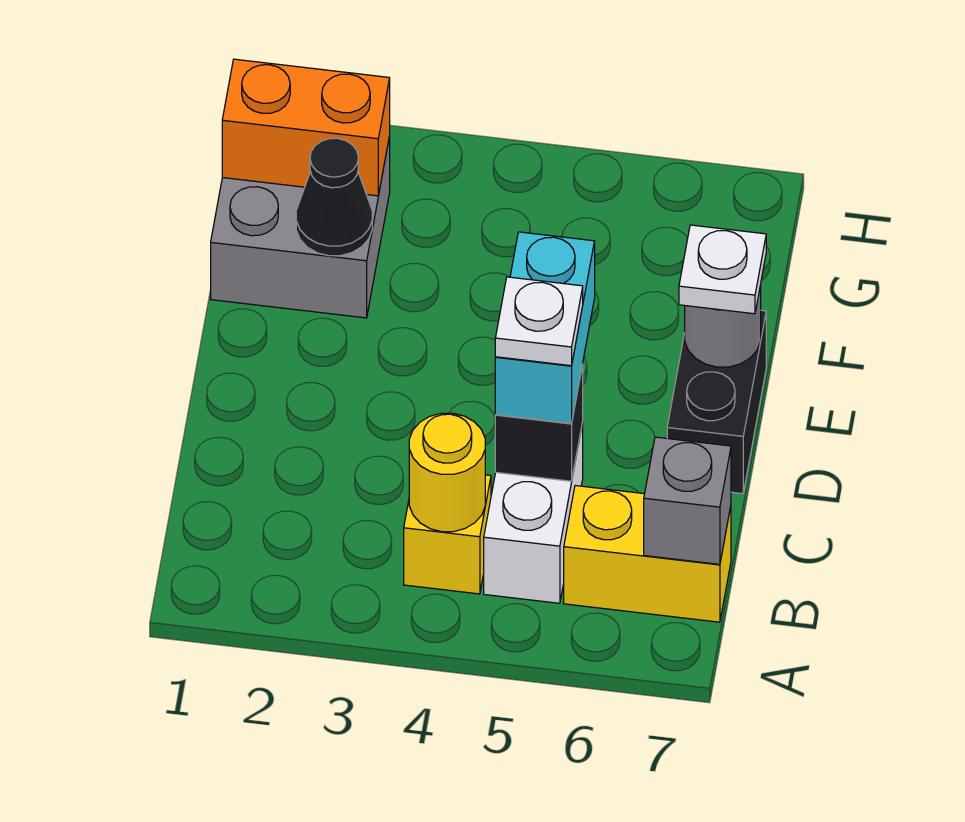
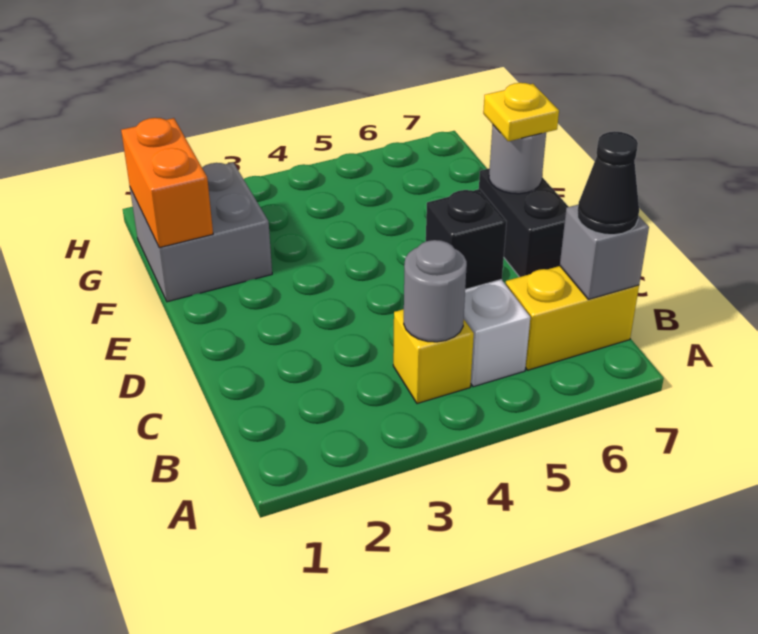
yellow round brick B4 level 2 -> grey round brick B4 level 2
cyan brick C5:D5 level 3 -> none
white plate C5 level 4 -> none
white plate E7 level 3 -> yellow plate E7 level 3
black cone F2 level 2 -> black cone B7 level 3
orange brick G1:G2 level 2 -> orange brick F1:G1 level 2

